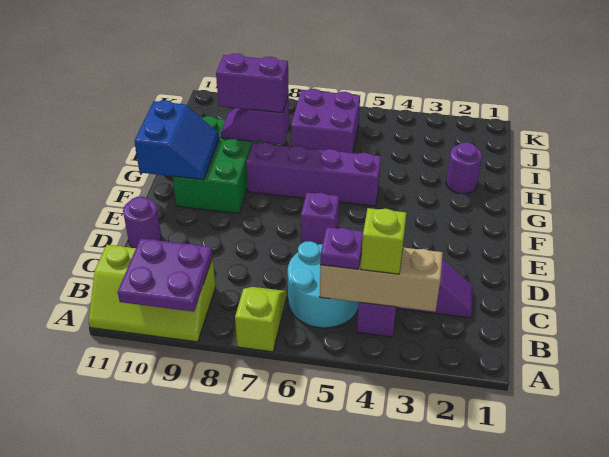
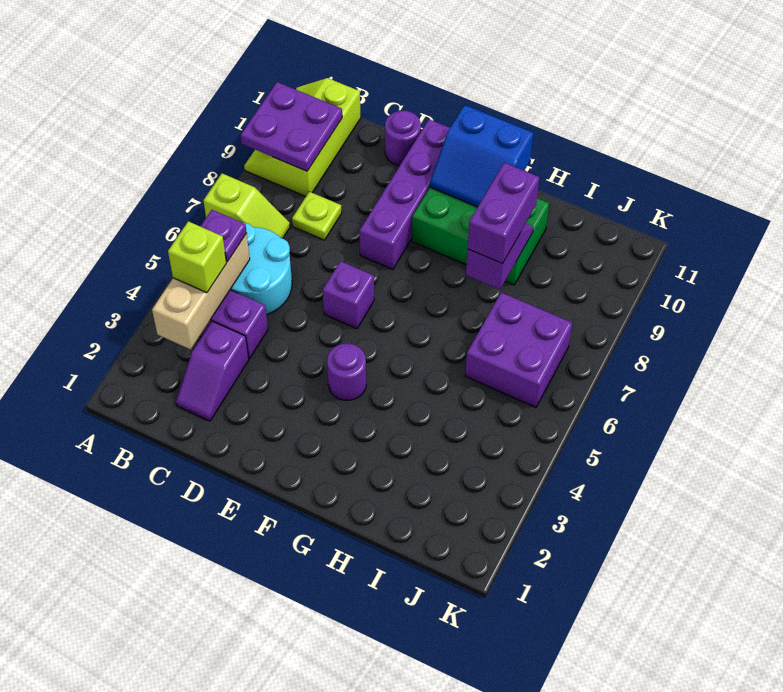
none -> lime plate C8 level 1
purple brick G5:G8 level 1 -> purple brick E8:E11 level 1
purple round brick H2 level 1 -> purple round brick F4 level 1

